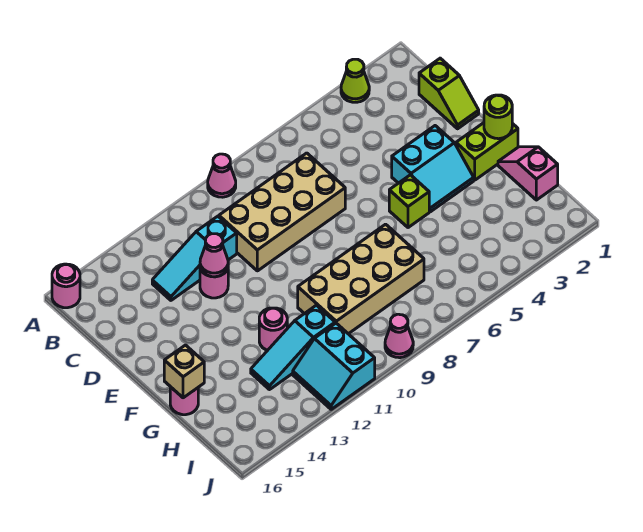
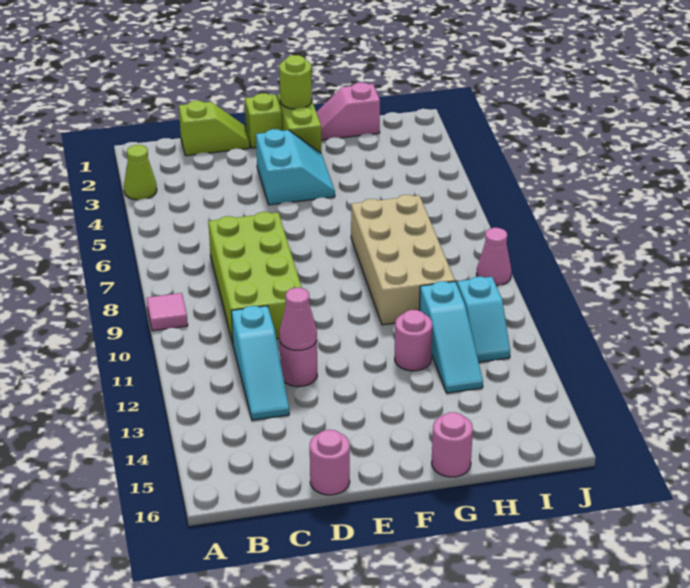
pink cone A9 level 1 -> pink tile A9 level 1
pink round brick A16 level 1 -> pink round brick D16 level 1
tan brick C7:D10 level 1 -> lime brick C7:D10 level 1
lime brick F5 level 1 -> lime brick E1 level 1
tan brick G16 level 2 -> none
cyan slope I11:J12 level 1 top 11 -> cyan slope I11:I12 level 1 top 11

